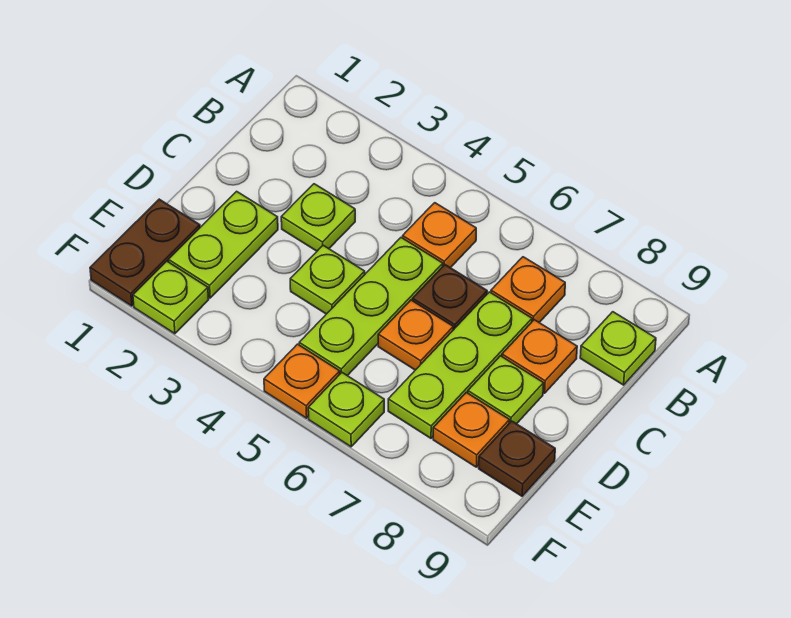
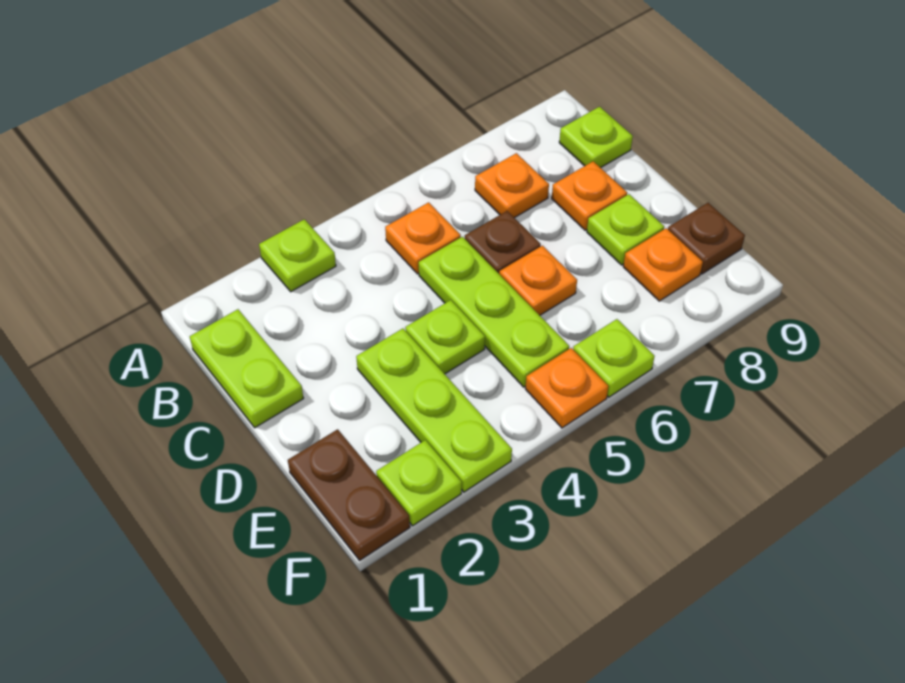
lime plate C3 level 1 -> lime plate A3 level 1
lime plate C7:E7 level 1 -> lime plate D3:F3 level 1
lime plate D2:E2 level 1 -> lime plate B1:C1 level 1

